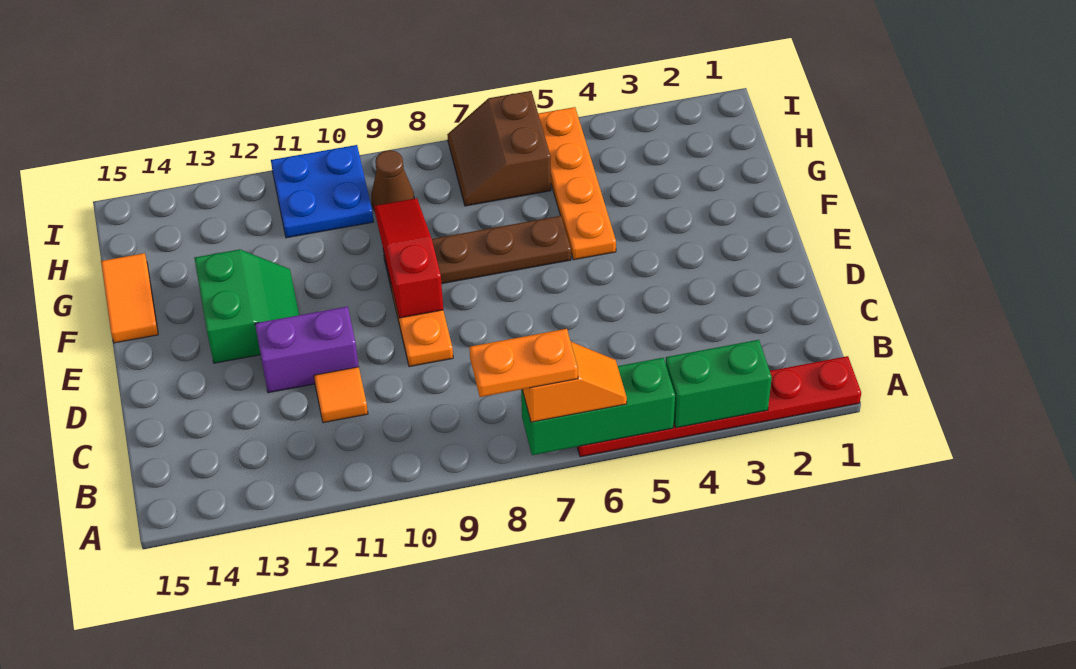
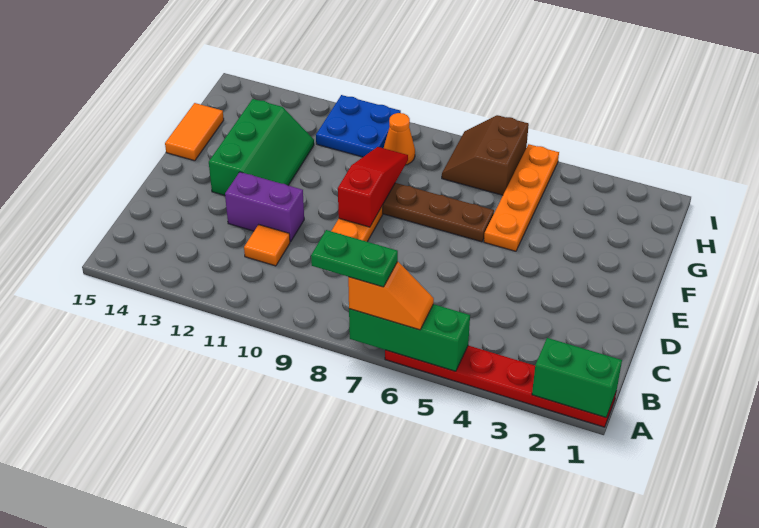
green brick A3:A4 level 2 -> green brick A1:A2 level 2
orange plate A7:A8 level 4 -> green plate A7:A8 level 4
green slope E12:F13 level 1 top 13 -> green slope E12:G13 level 1 top 13
brown cone H9 level 1 -> orange cone H9 level 1

